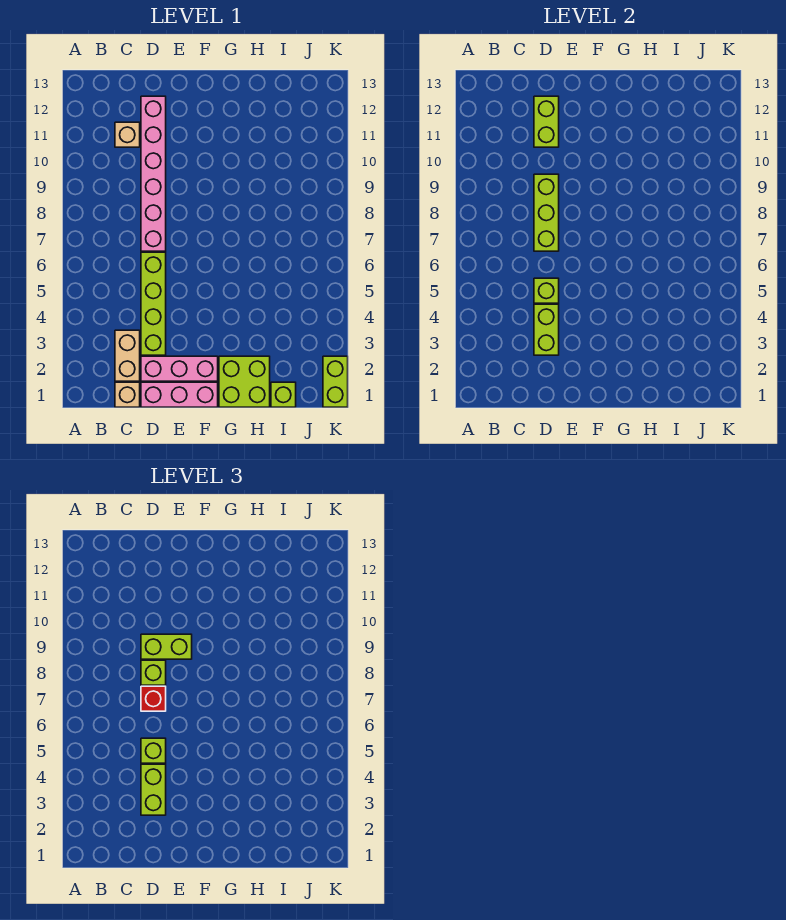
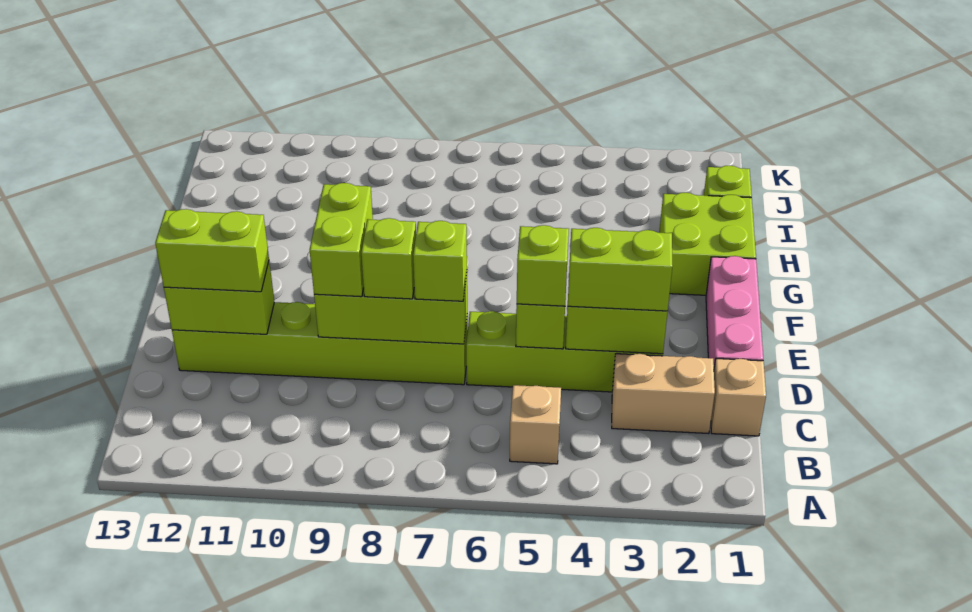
tan brick C11 level 1 -> tan brick B5 level 1
pink brick D2:F2 level 1 -> none
pink brick D7:D12 level 1 -> lime brick D7:D12 level 1
red brick D7 level 3 -> lime brick D7 level 3
lime brick K1:K2 level 1 -> lime brick D11:D12 level 3

